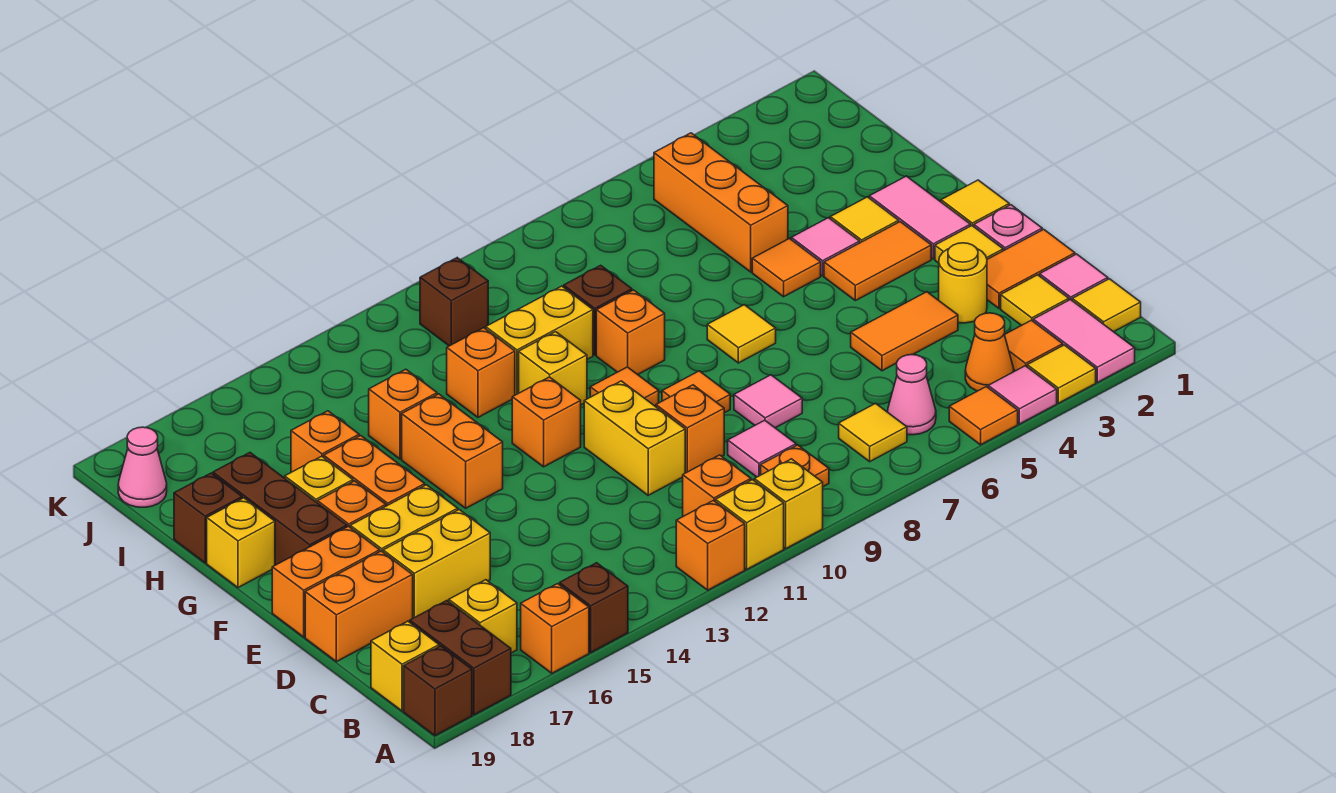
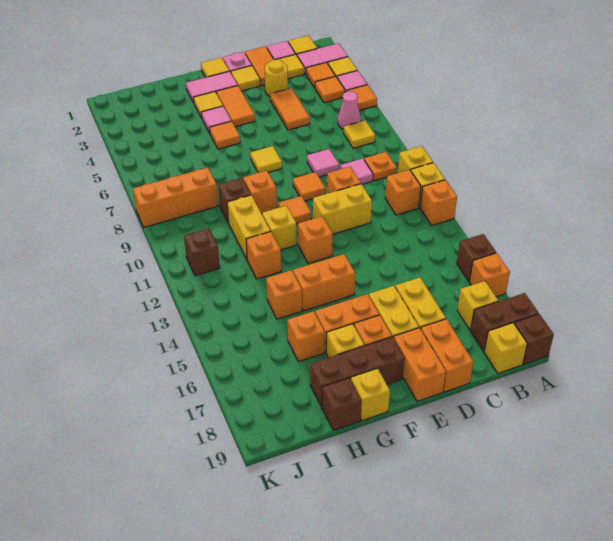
orange cone B4 level 1 -> orange tile B4 level 1
orange brick H5:J5 level 1 -> orange brick I8:K8 level 1
pink cone J19 level 1 -> none

